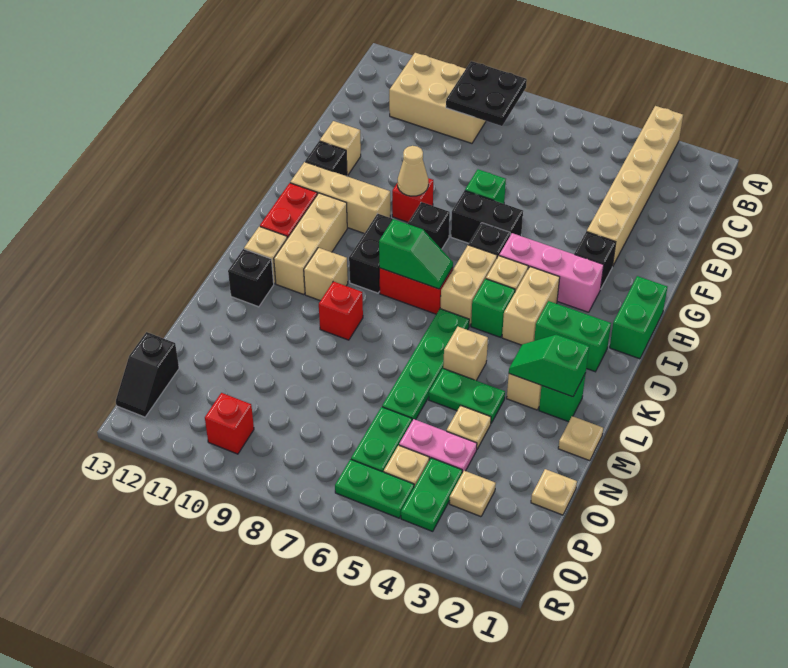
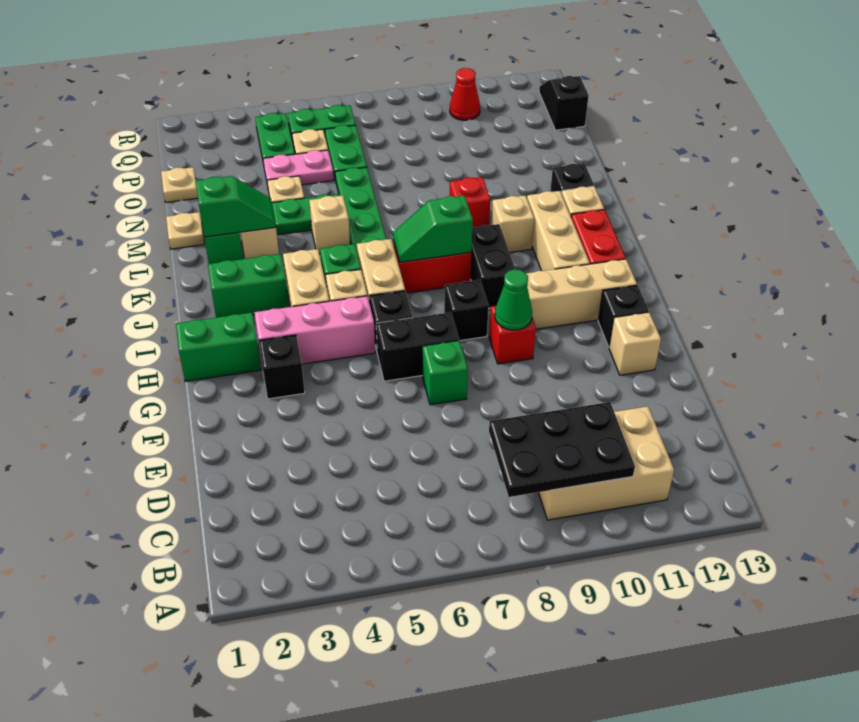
tan brick A3:F3 level 1 -> none
black plate B8:C9 level 2 -> black plate B8:C10 level 2
tan cone G9 level 2 -> green cone G9 level 2
green brick H1:I1 level 1 -> green brick H1:H2 level 1
tan plate P3 level 1 -> none
red brick Q10 level 1 -> red cone Q10 level 1

